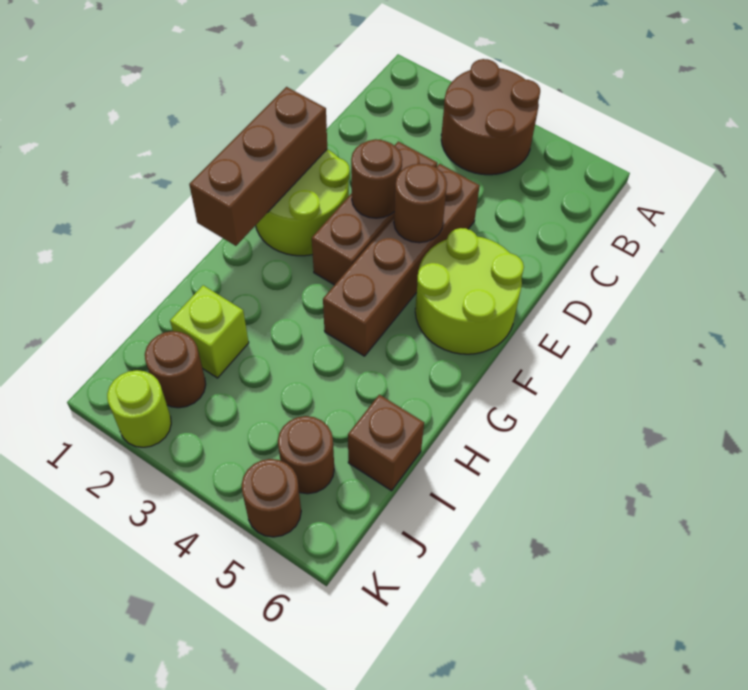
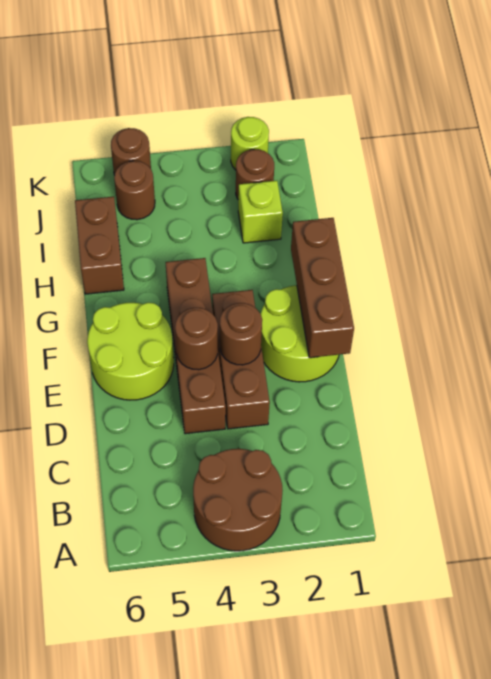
brown brick I6 level 1 -> brown brick H6:I6 level 1

